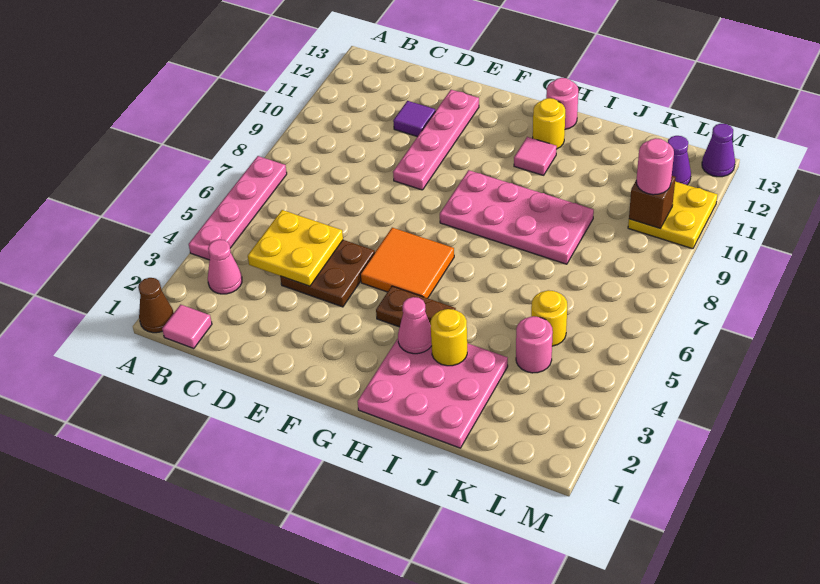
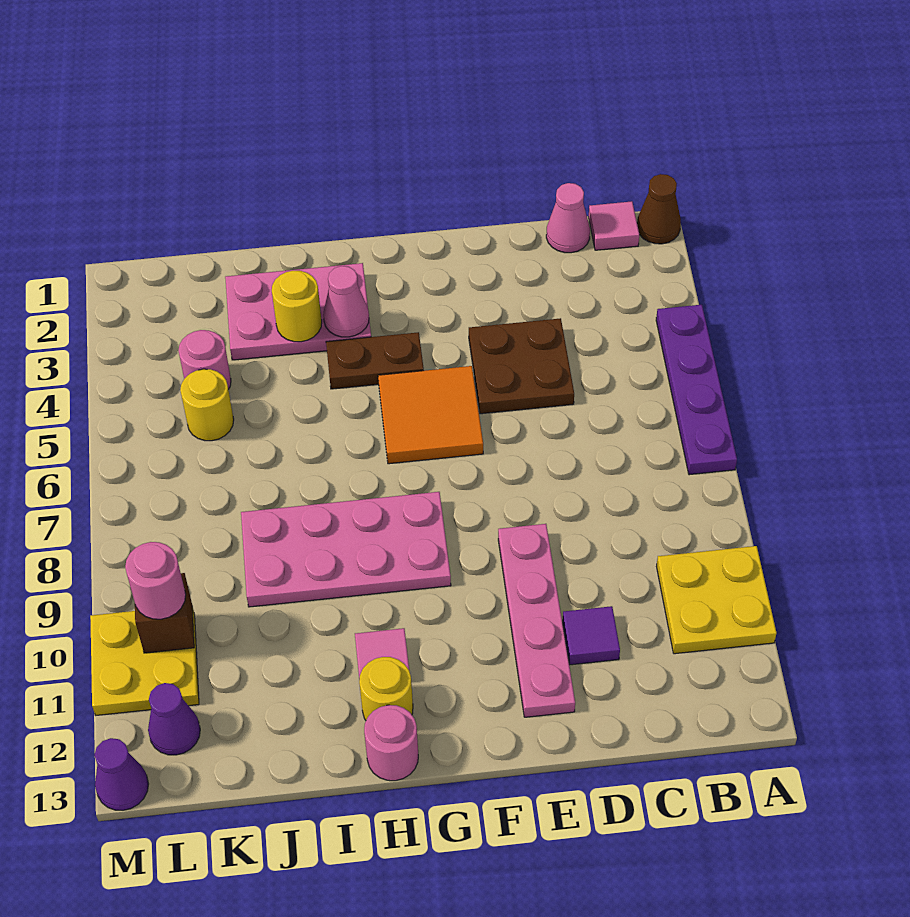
pink plate A4:A7 level 1 -> purple plate A4:A7 level 1
pink cone B3 level 1 -> pink cone C1 level 1
yellow plate C4:D5 level 2 -> yellow plate A10:B11 level 1
pink plate H1:J3 level 1 -> pink plate H2:J3 level 1

